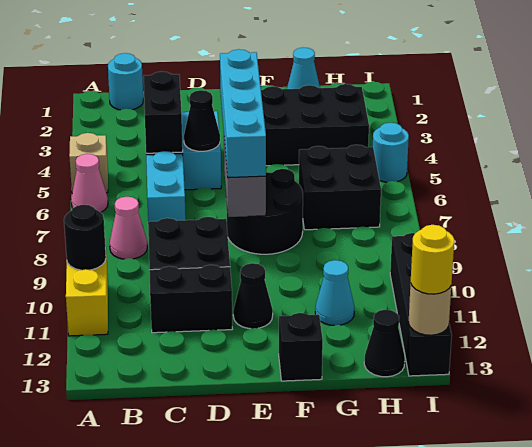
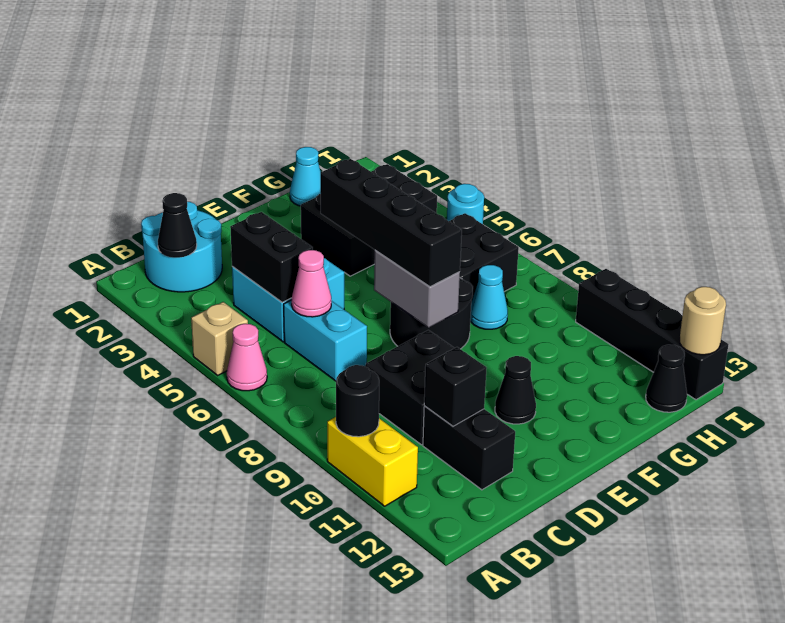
cyan round brick B1 level 1 -> cyan round brick B1:C2 level 1
pink cone B8 level 1 -> pink cone C6 level 2
black brick C11:D11 level 1 -> black brick C11:C12 level 1
black cone D5 level 2 -> black cone B2 level 2
cyan brick E5:E8 level 3 -> black brick E5:E8 level 3
black brick F13 level 1 -> black brick C11 level 2
cyan cone G11 level 1 -> cyan cone G8 level 1
yellow round brick I13 level 3 -> none

